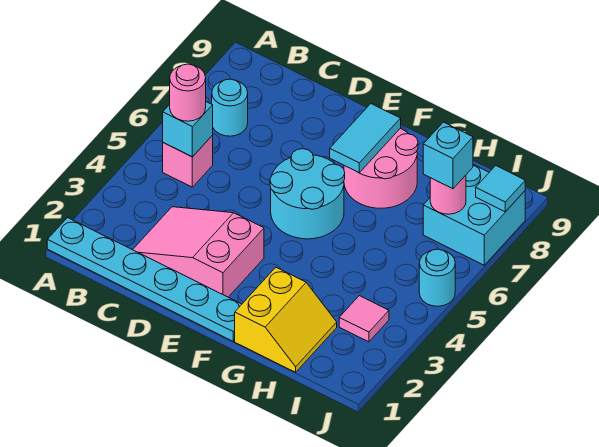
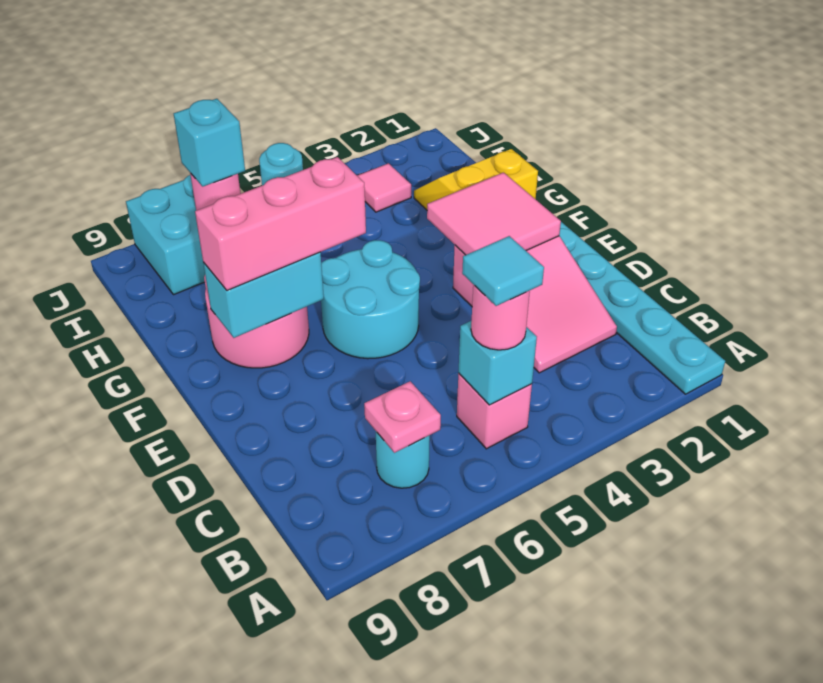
none -> pink plate B7 level 2
none -> pink tile E2:F3 level 2
none -> pink brick F6:F8 level 3
cyan tile F7:F8 level 2 -> cyan brick F7:F8 level 2
cyan tile J8 level 2 -> cyan tile B5 level 4

